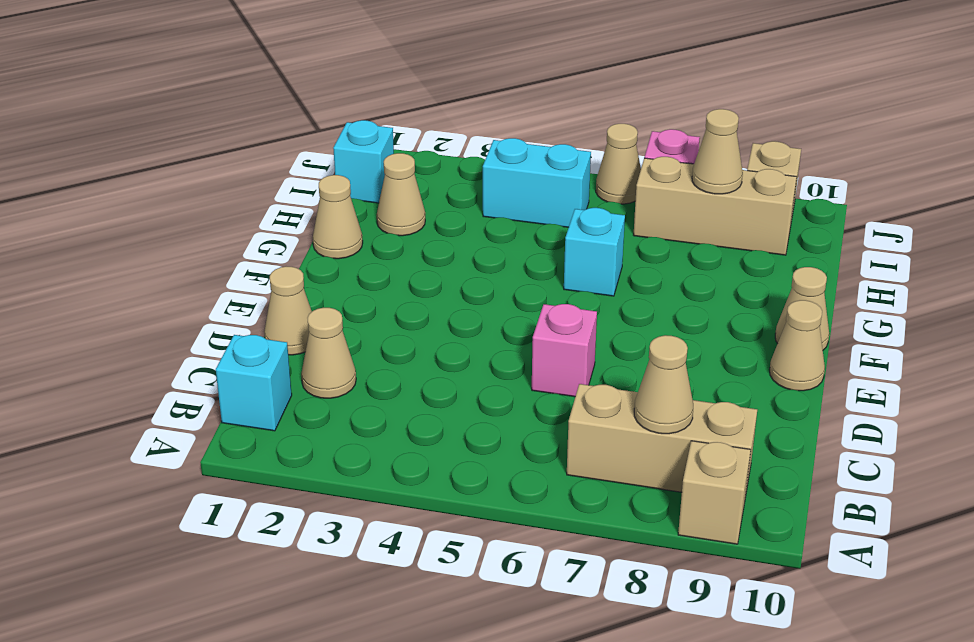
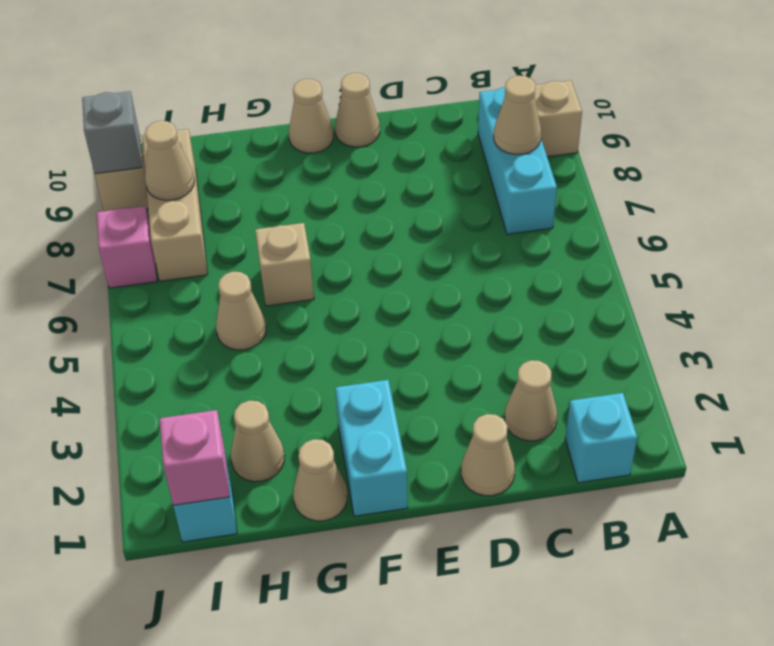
tan brick B7:B9 level 1 -> cyan brick B7:B9 level 1
pink brick D6 level 1 -> pink brick I1 level 2
cyan brick G6 level 1 -> tan brick G6 level 1
cyan brick I4:I5 level 1 -> cyan brick F1:F2 level 1
tan cone J6 level 1 -> tan cone H5 level 1
none -> grey brick J9 level 2

